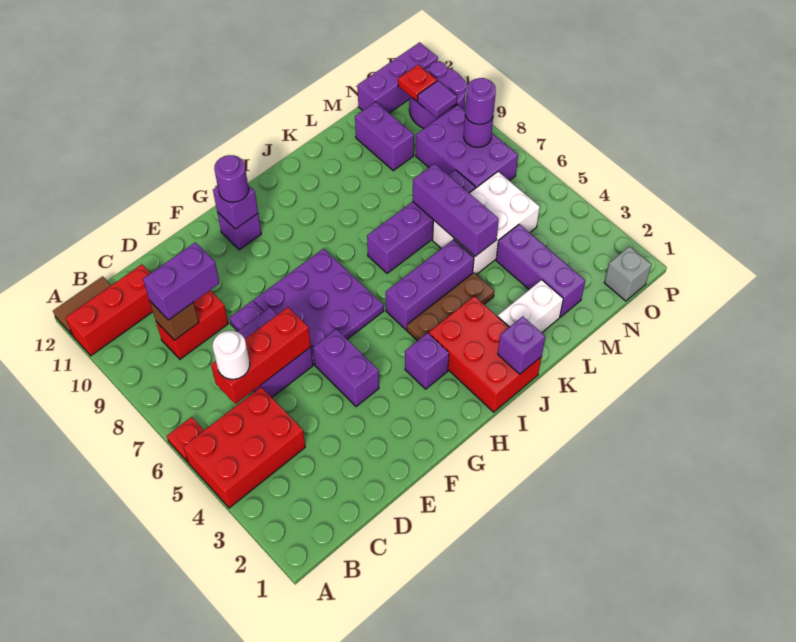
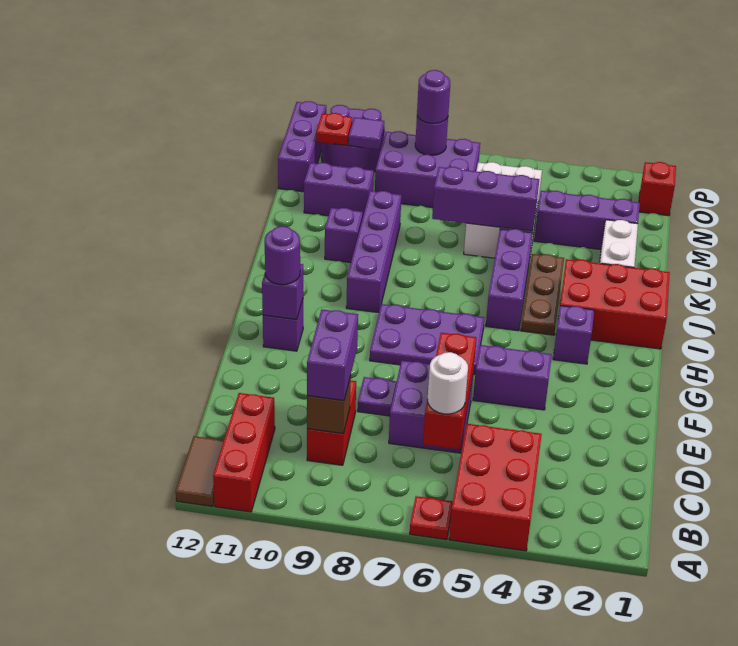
purple plate F6:H8 level 1 -> purple plate G6:H8 level 1
purple brick J1 level 2 -> purple brick K10 level 1
purple brick J7:M7 level 1 -> purple brick I9:L9 level 1
grey brick O1 level 1 -> red brick O1 level 1

